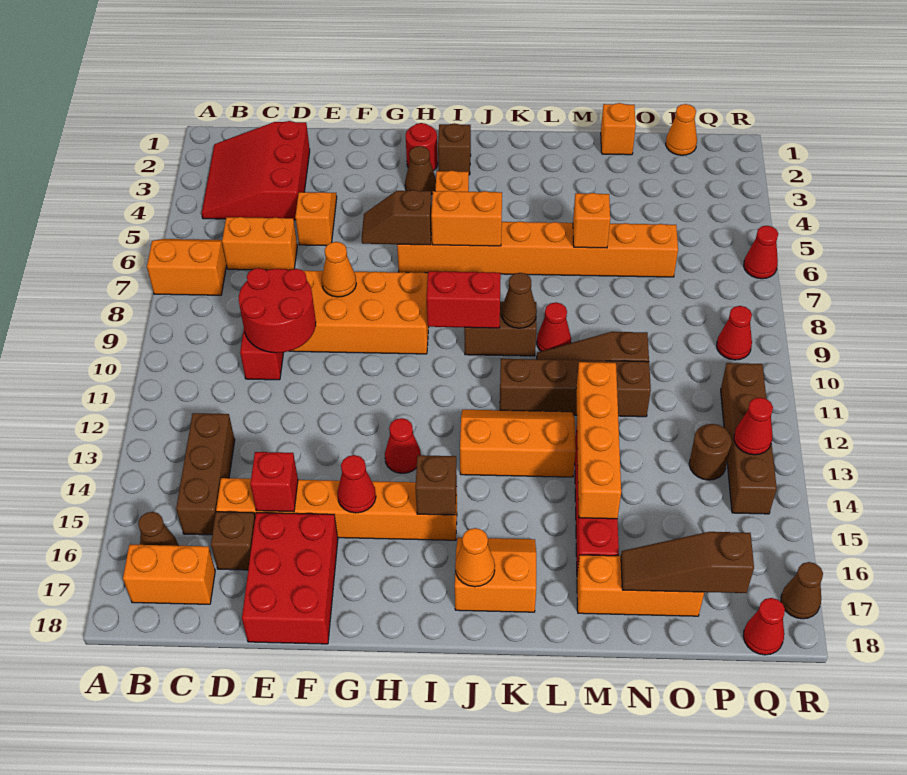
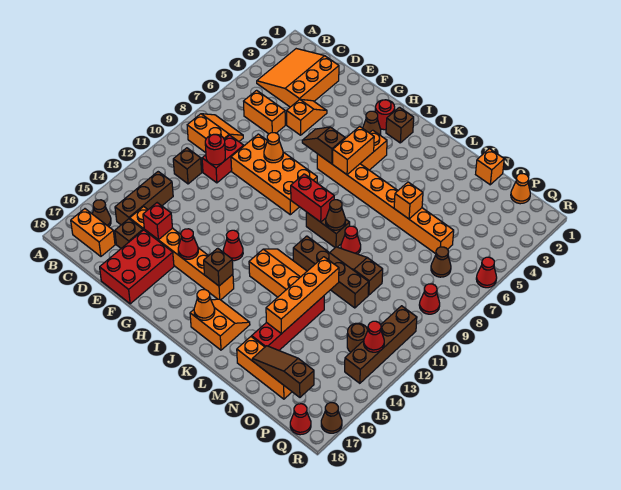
orange slope A6:B7 level 1 top 7 -> orange slope B8:C9 level 1 top 9
red slope B2:D4 level 1 top D -> orange slope B2:D4 level 1 top D
none -> brown brick C11 level 1
red round brick D9:E10 level 2 -> red round brick D10 level 2
orange brick I6:J6 level 2 -> orange brick I5:I6 level 2
none -> brown cone P7 level 1

